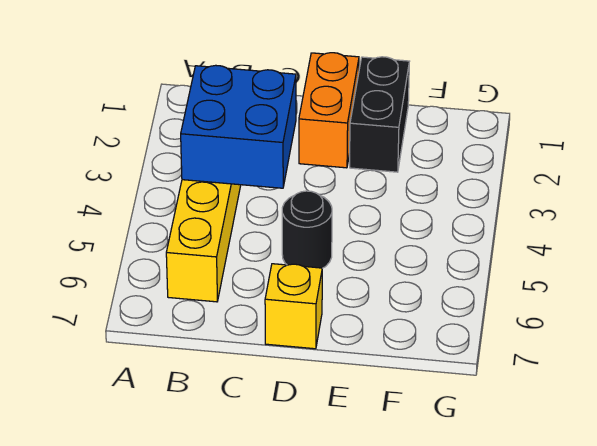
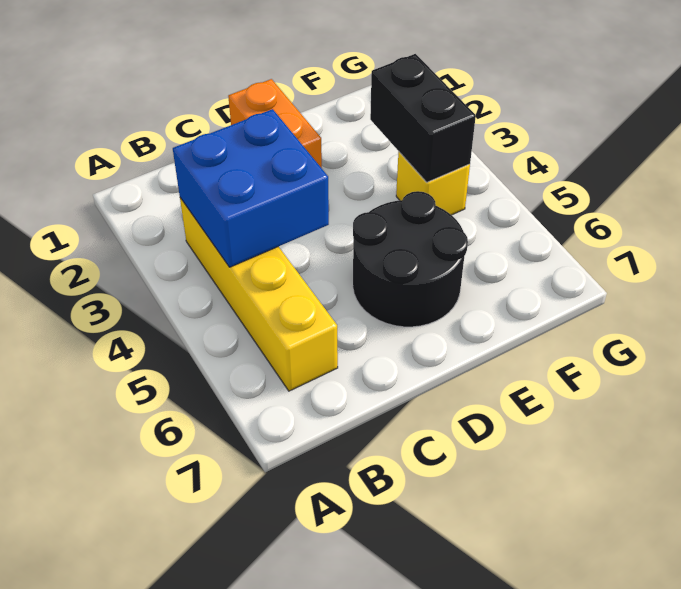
black round brick D5 level 1 -> black round brick D5:E6 level 1
yellow brick D7 level 1 -> yellow brick F4 level 1
black brick E1:E2 level 1 -> black brick F3:F4 level 2

